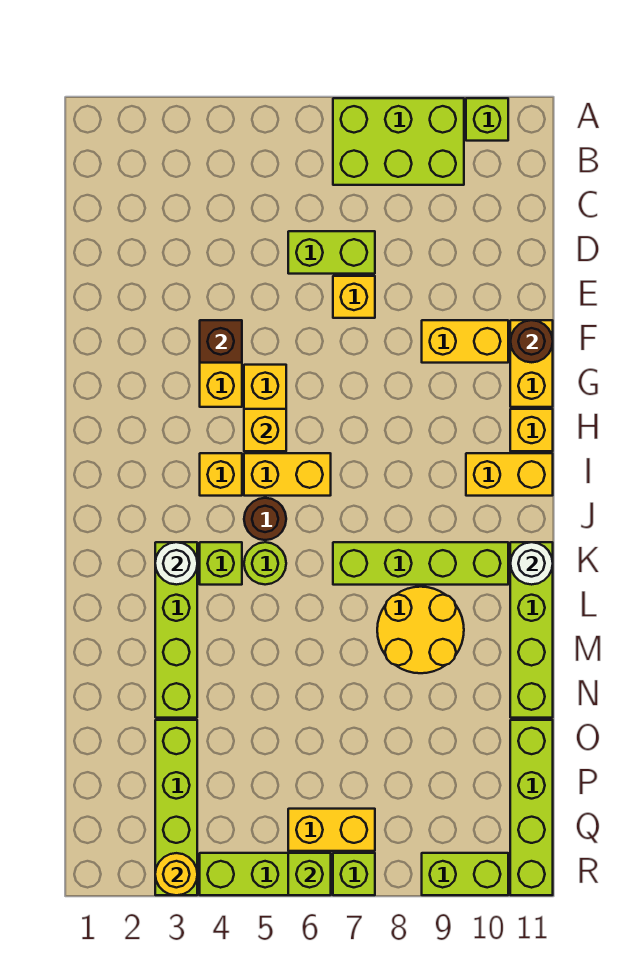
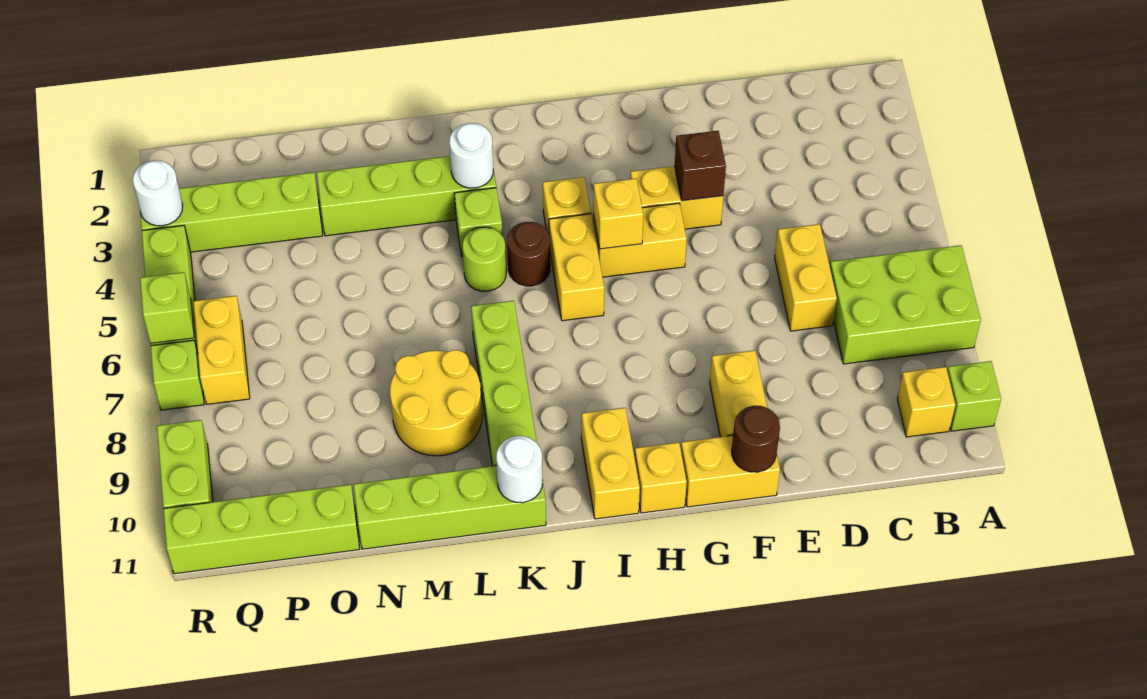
lime brick A7:B9 level 1 -> lime brick A7:C8 level 1
lime brick D6:D7 level 1 -> yellow brick D6:D7 level 1
yellow brick E7 level 1 -> yellow brick B10 level 1
yellow round brick R3 level 2 -> white round brick R3 level 2

